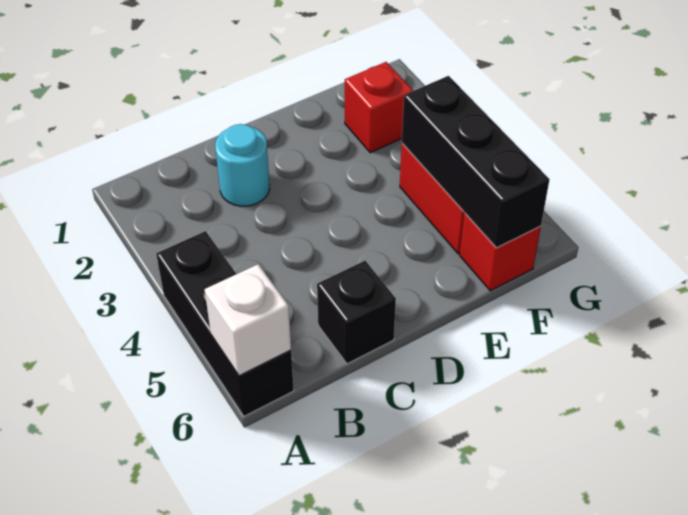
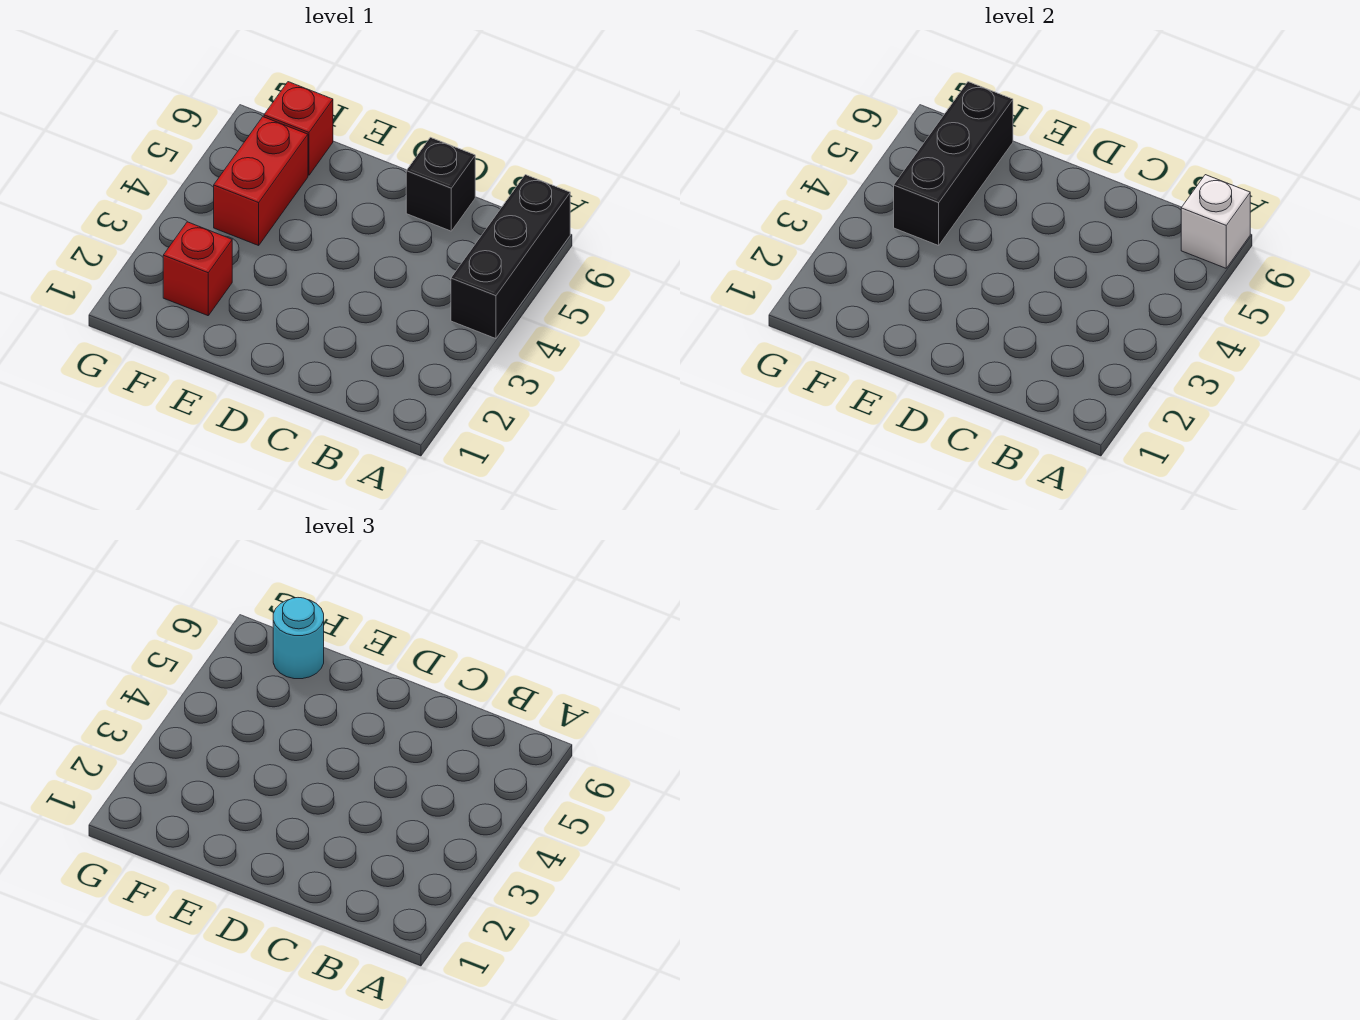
cyan round brick C2 level 1 -> cyan round brick F6 level 3

